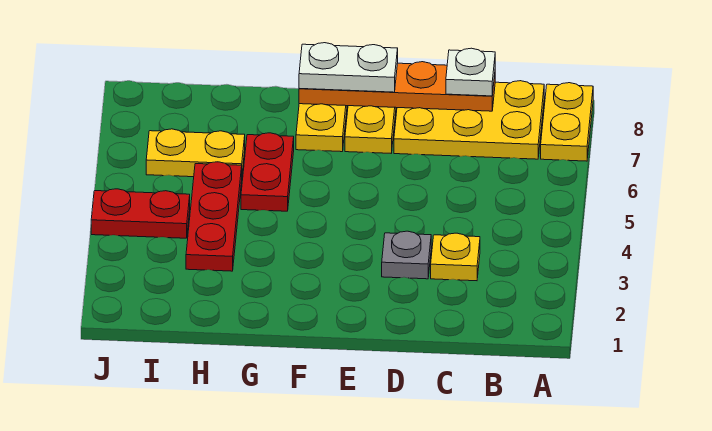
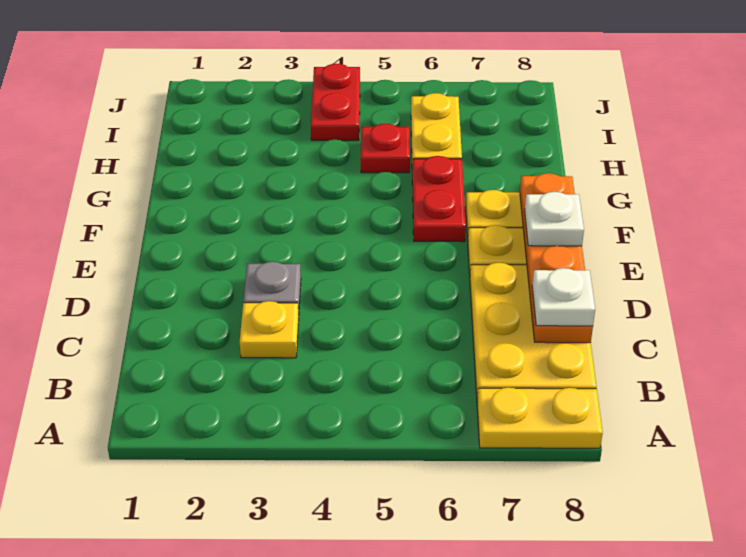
white plate E8:F8 level 3 -> white plate E8 level 3
red plate G5:G6 level 1 -> red plate F6:G6 level 1
red plate H3:H5 level 1 -> red plate H5 level 1

